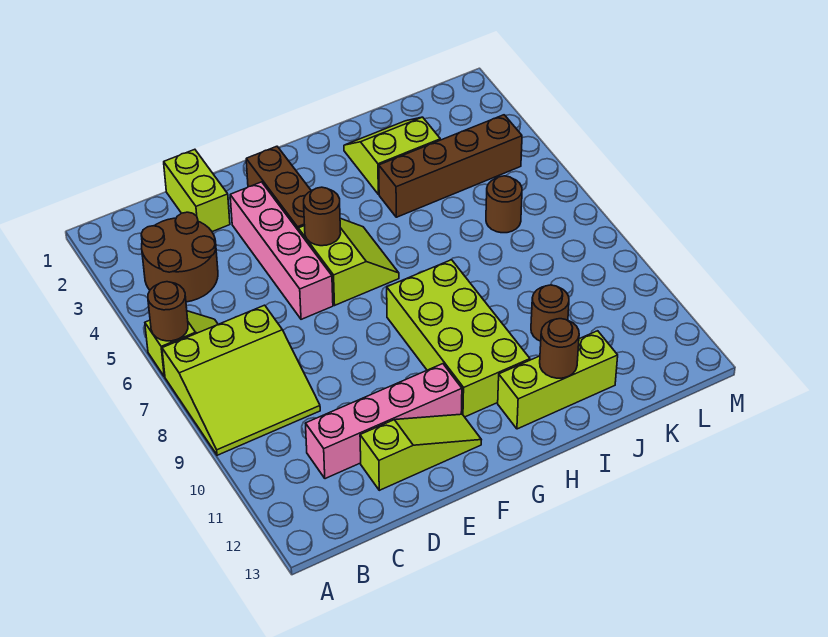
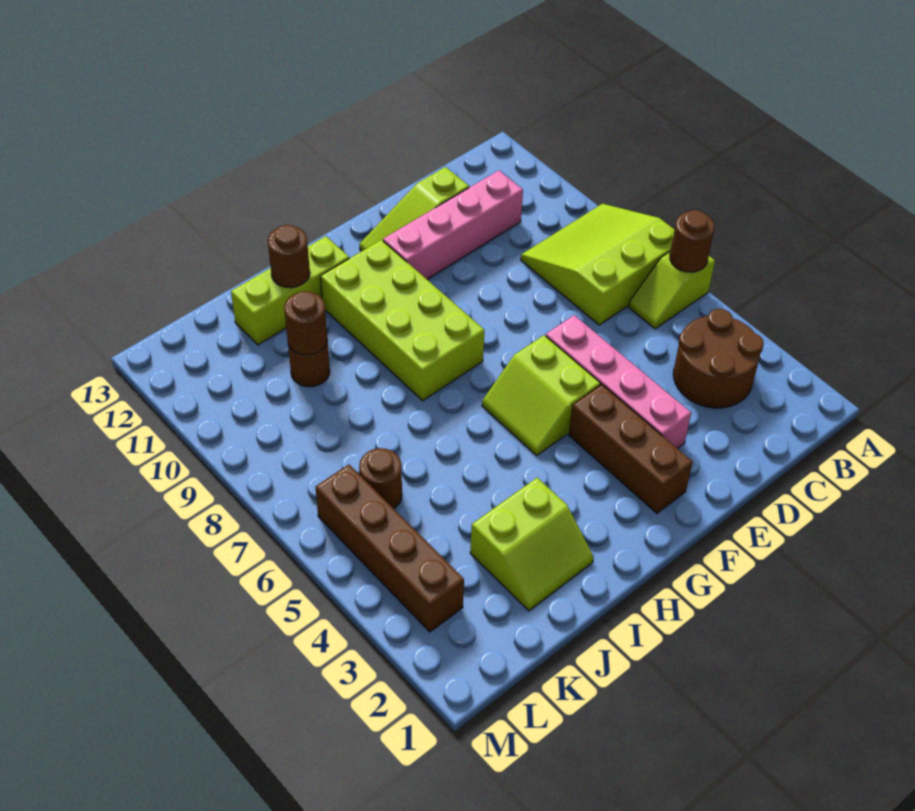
lime brick D1:D2 level 1 -> none
brown round brick F5 level 2 -> brown round brick J10 level 2
brown brick I4:L4 level 1 -> brown brick L3:L6 level 1

